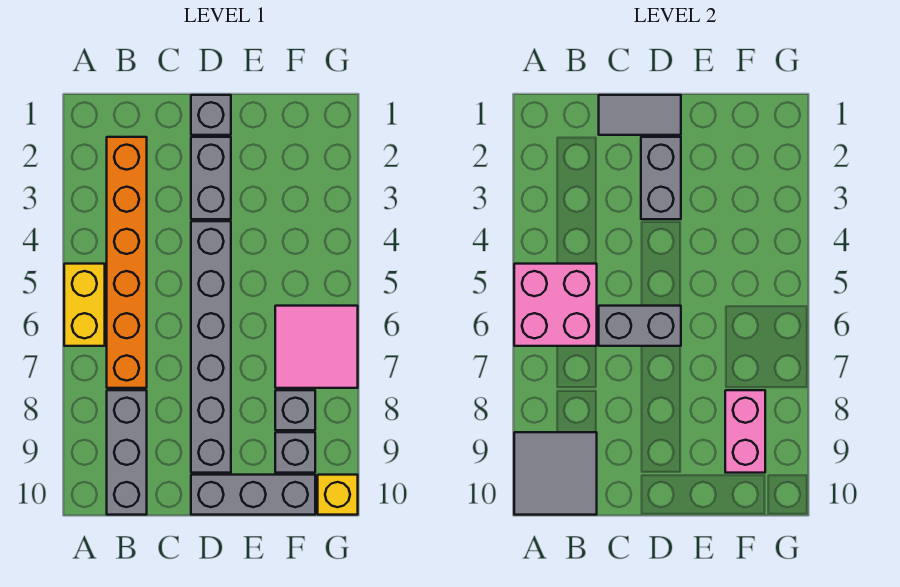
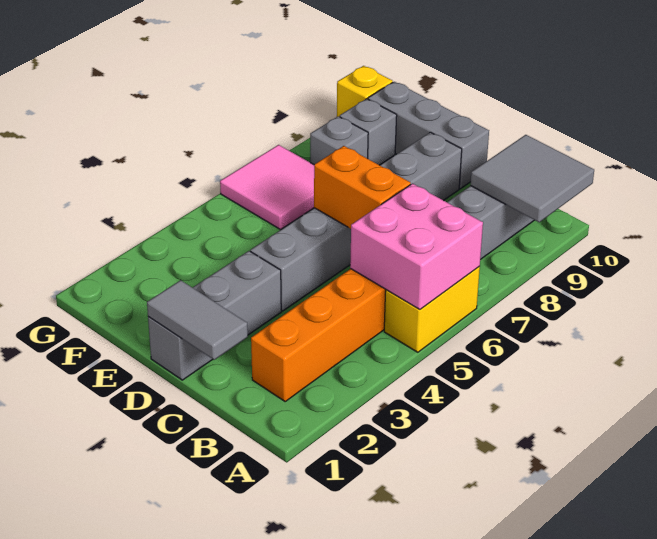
grey brick C6:D6 level 2 -> orange brick C6:D6 level 2
grey brick D2:D3 level 2 -> none
pink brick F8:F9 level 2 -> none

